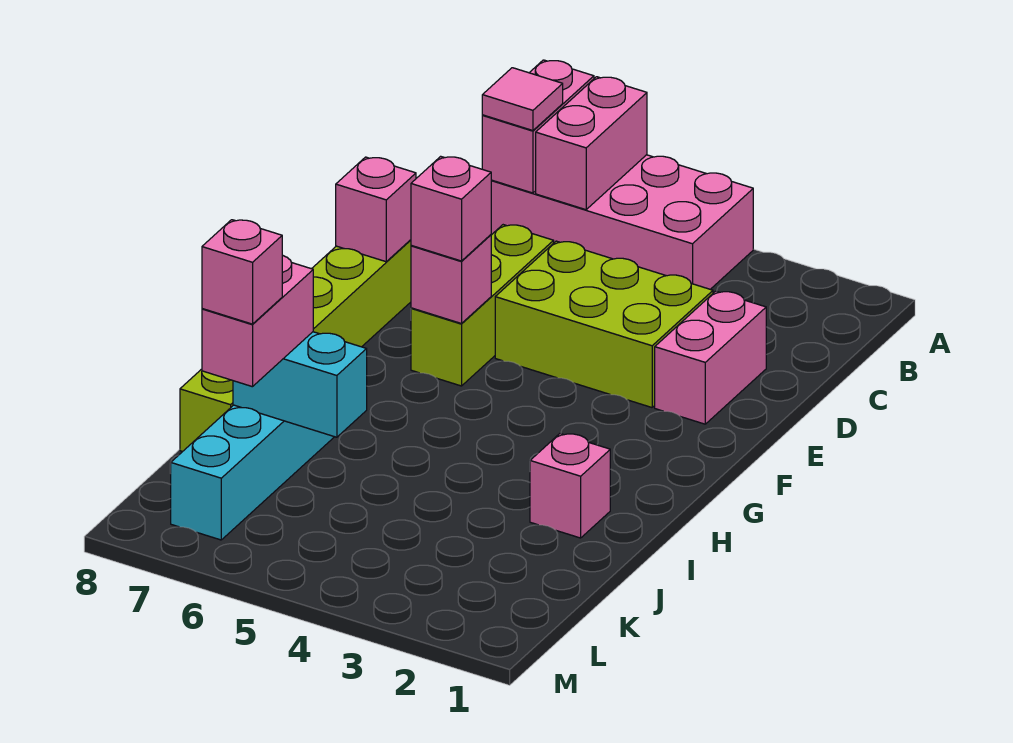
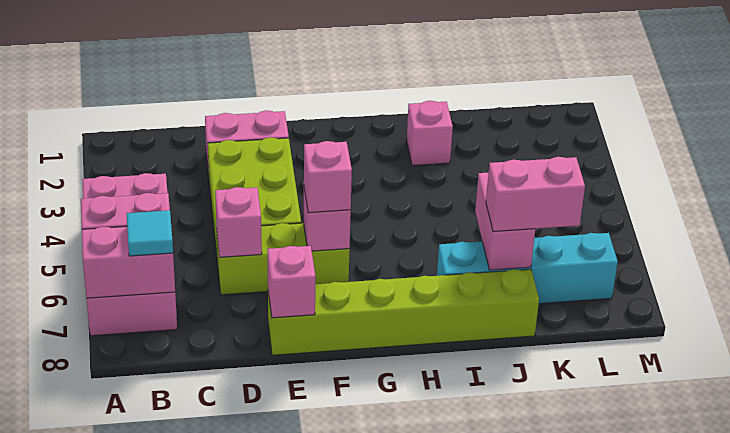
pink tile B7 level 3 -> cyan tile B7 level 3
cyan brick J6:J7 level 2 -> pink brick J6:J7 level 2
pink brick K7 level 4 -> pink brick D6 level 2

